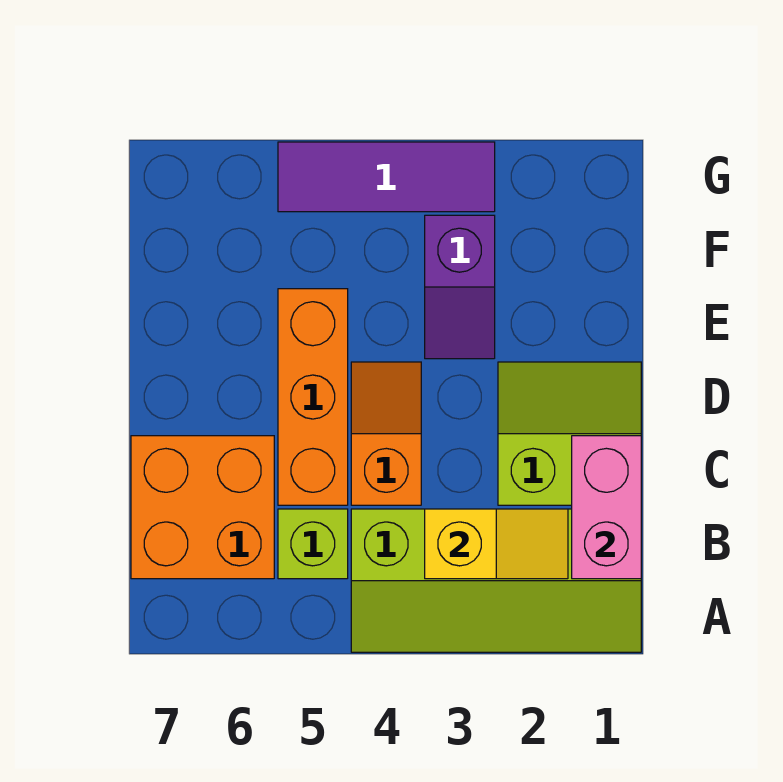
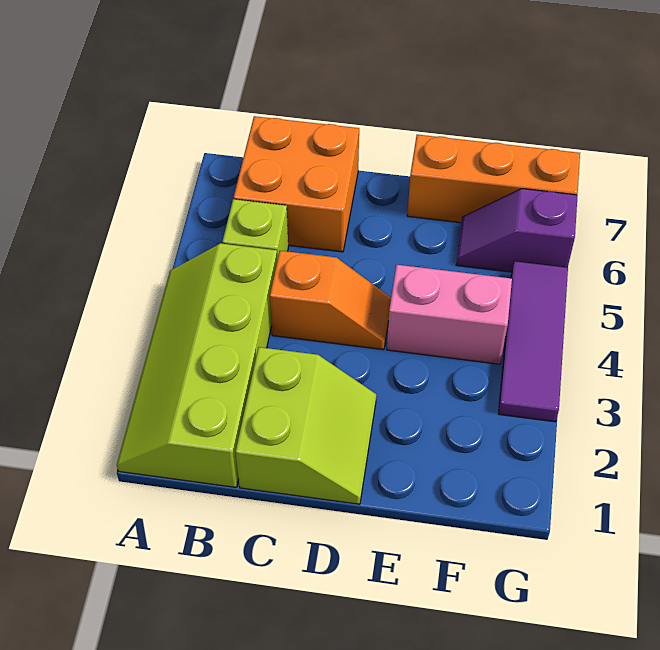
pink brick B1:C1 level 2 -> pink brick E4:F4 level 1
yellow slope B2:B3 level 2 top 3 -> none
orange brick C5:E5 level 1 -> orange brick E7:G7 level 1
purple slope E3:F3 level 1 top F -> purple slope F6:G6 level 1 top G

